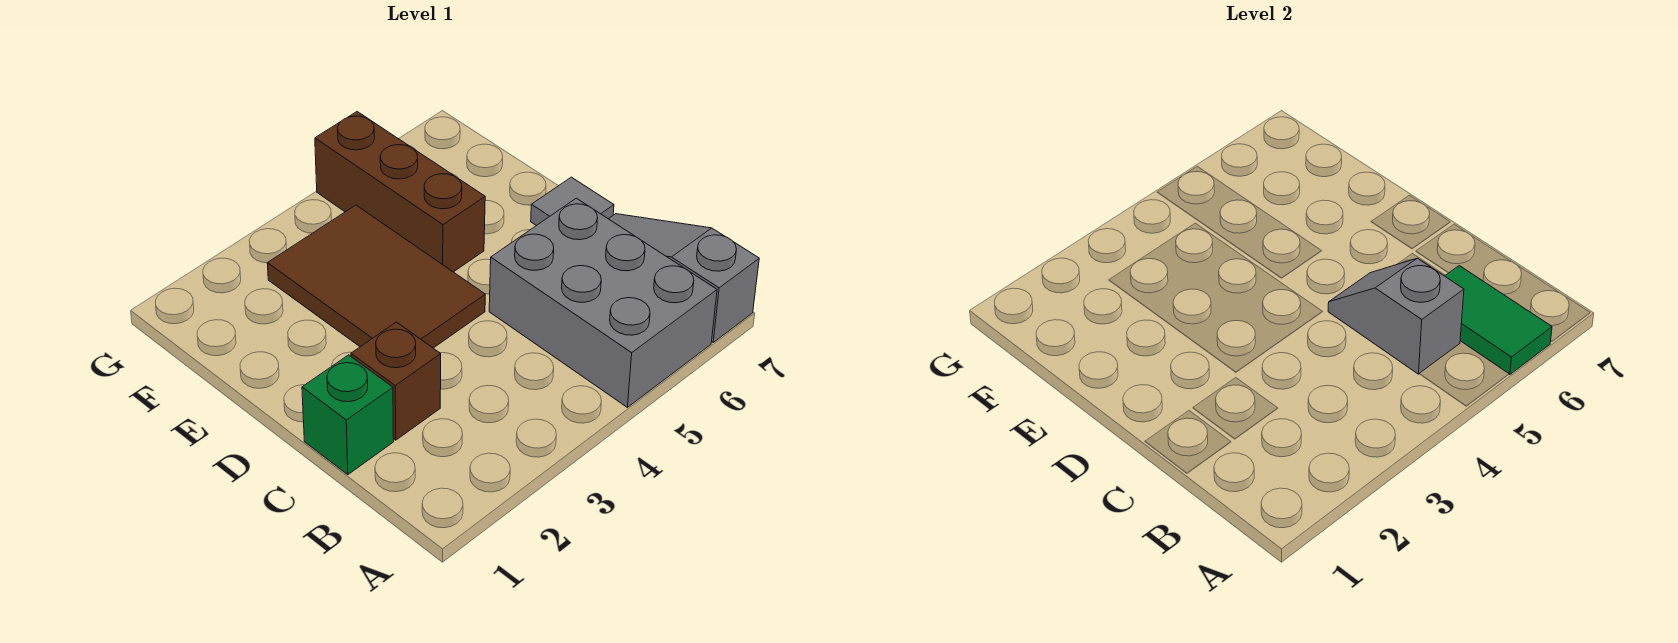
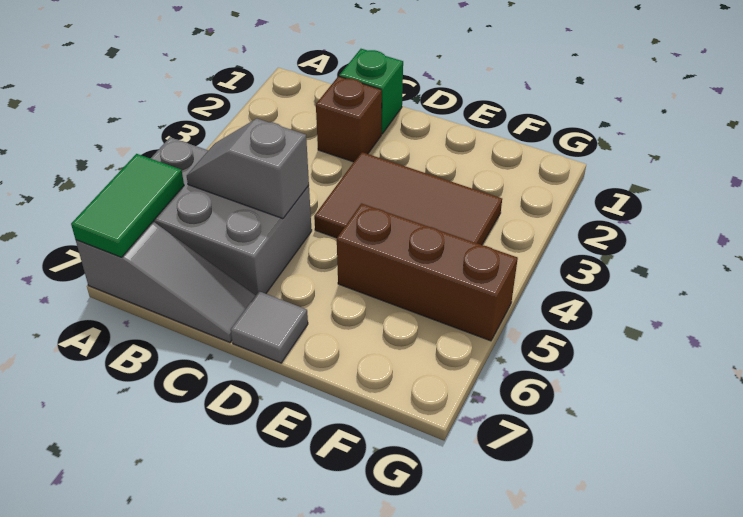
green tile A6:B6 level 2 -> green tile A6:A7 level 2
grey slope B5:C5 level 2 top B -> grey slope B5:C5 level 2 top C

